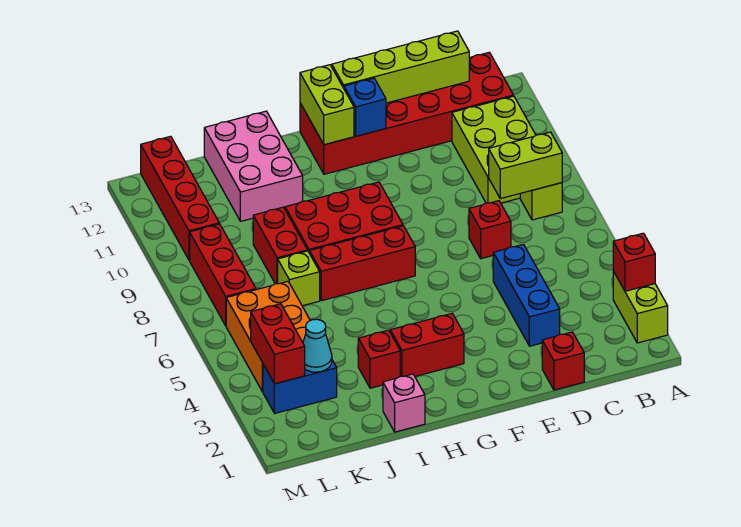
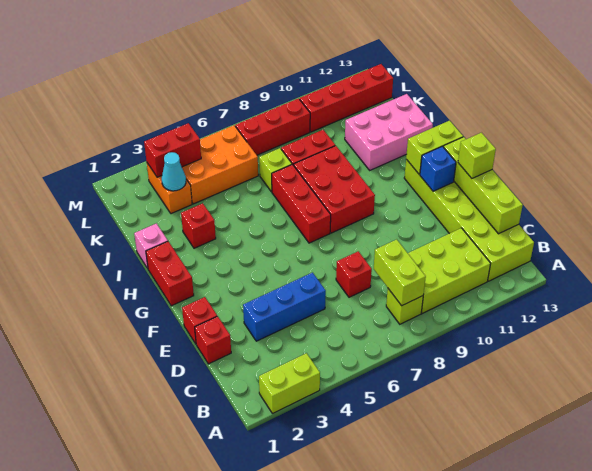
red brick A3 level 2 -> red brick E1 level 1
red brick B12:G13 level 1 -> lime brick B12:G13 level 1
none -> lime brick E13 level 3
red brick G3:H3 level 1 -> red brick G1:H1 level 1
blue brick K3:L3 level 1 -> orange brick K3:L3 level 1

